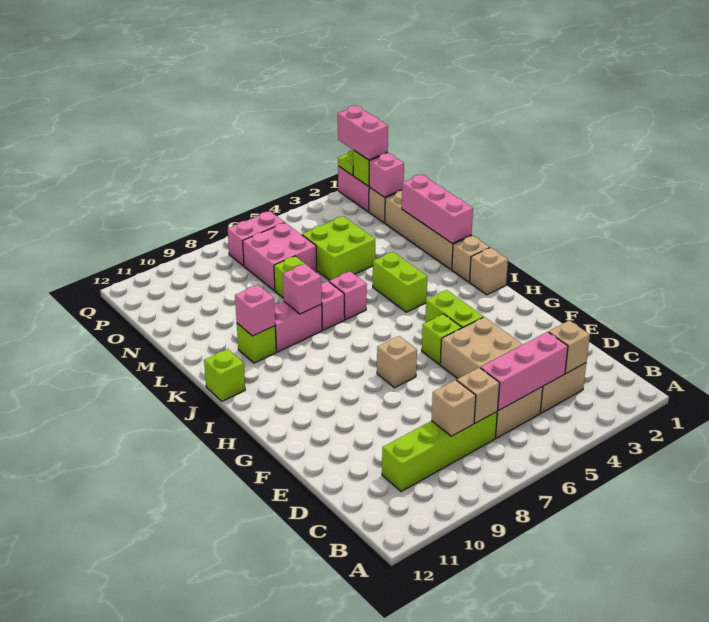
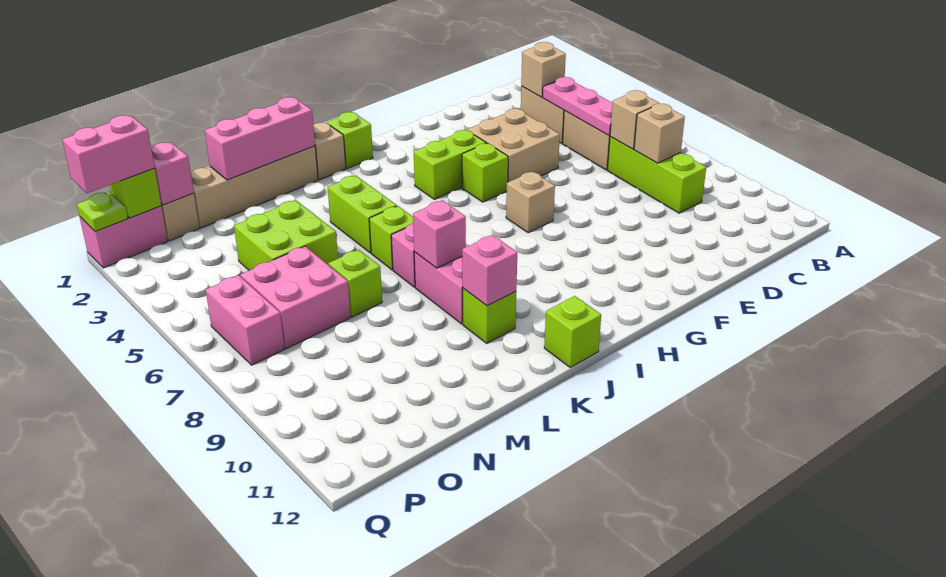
pink brick C4:C6 level 2 -> pink plate C4:C6 level 2
lime brick C7:C10 level 1 -> lime brick C7:C9 level 1
tan brick I1 level 1 -> lime brick I1 level 1
lime brick J4:K4 level 1 -> lime brick K4:K5 level 1
pink brick K6 level 1 -> lime brick K6 level 1

